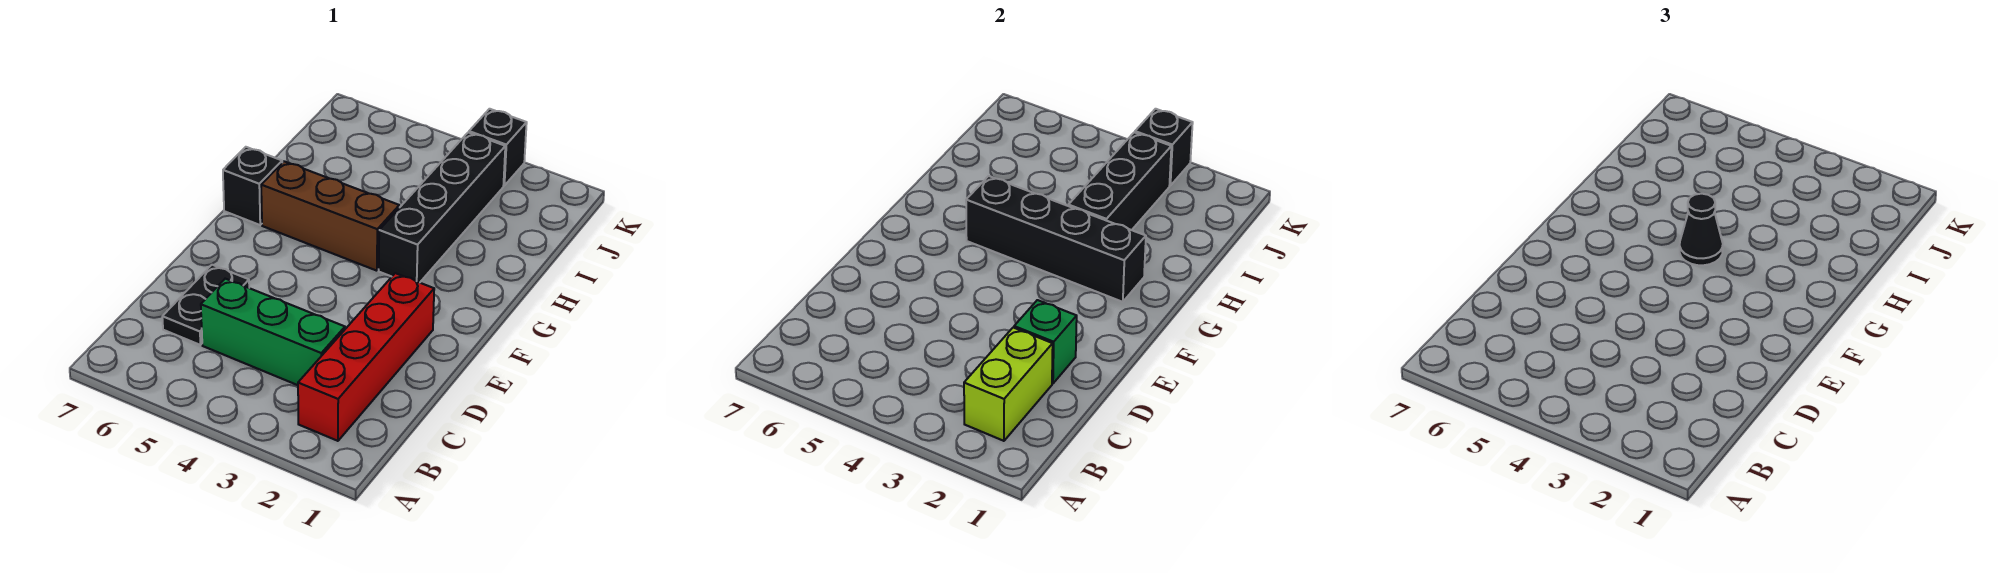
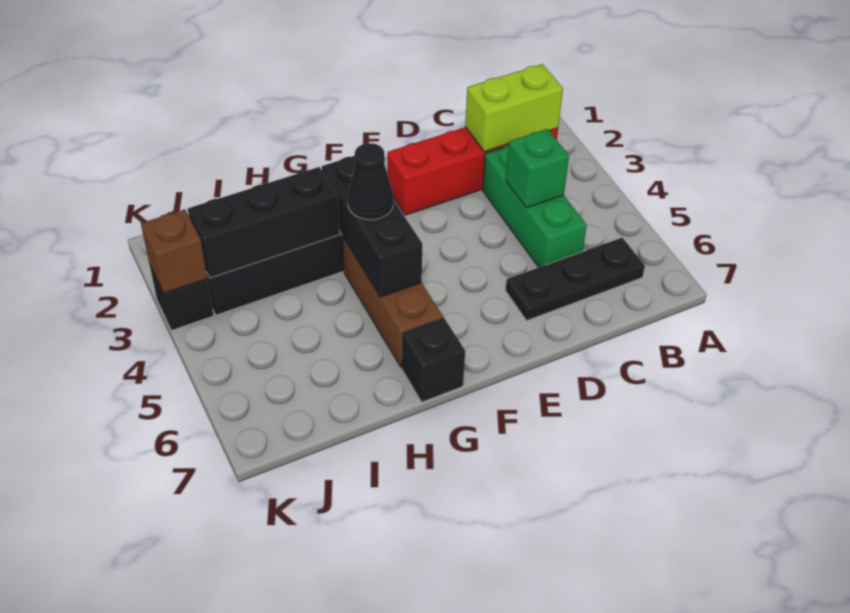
black plate C6:D6 level 1 -> black plate B6:D6 level 1
green brick D2 level 2 -> green brick C4 level 2
black brick G2:G5 level 2 -> black brick G3:G5 level 2
black brick K3 level 2 -> brown brick K3 level 2

